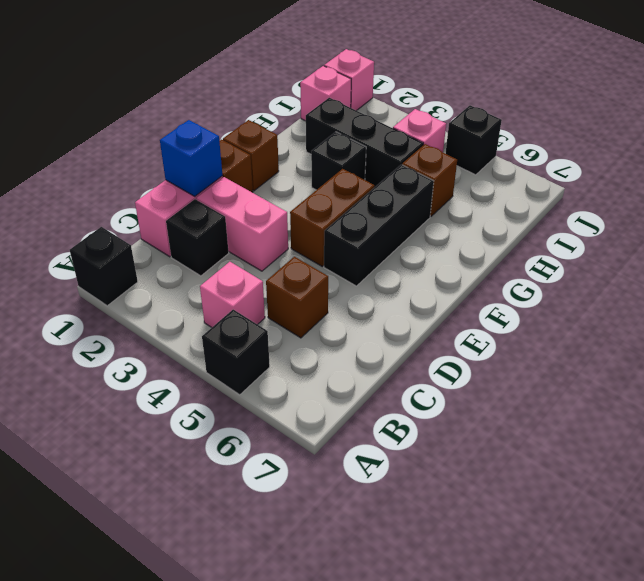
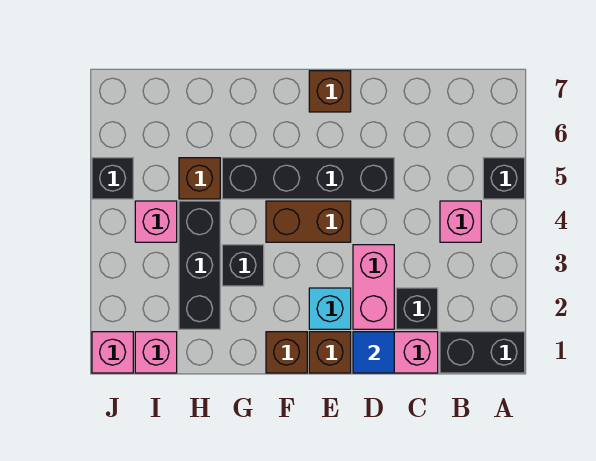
black brick A1 level 1 -> black brick A1:B1 level 1
brown brick C5 level 1 -> brown brick E7 level 1
blue brick D1 level 2 -> blue tile D1 level 2
none -> cyan brick E2 level 1
black brick E5:G5 level 1 -> black brick D5:G5 level 1

